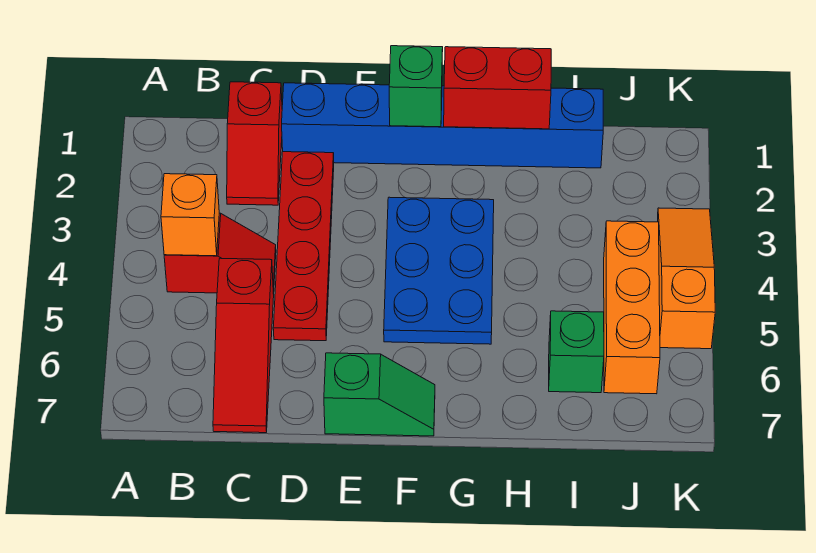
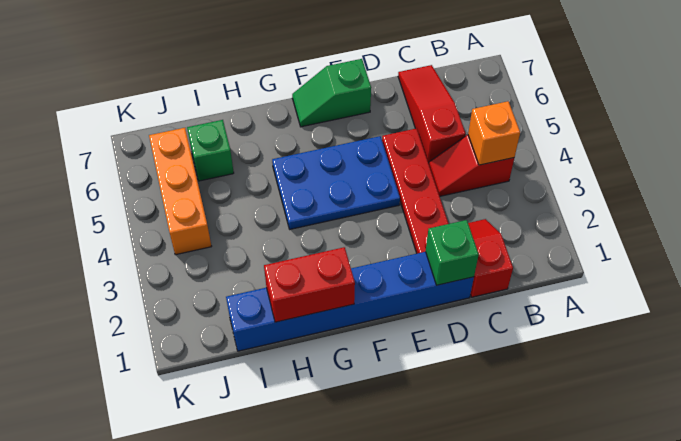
green brick F1 level 2 -> green brick D1 level 2
blue plate F3:G5 level 1 -> blue plate E4:G5 level 1
orange slope K3:K5 level 1 top 5 -> none

